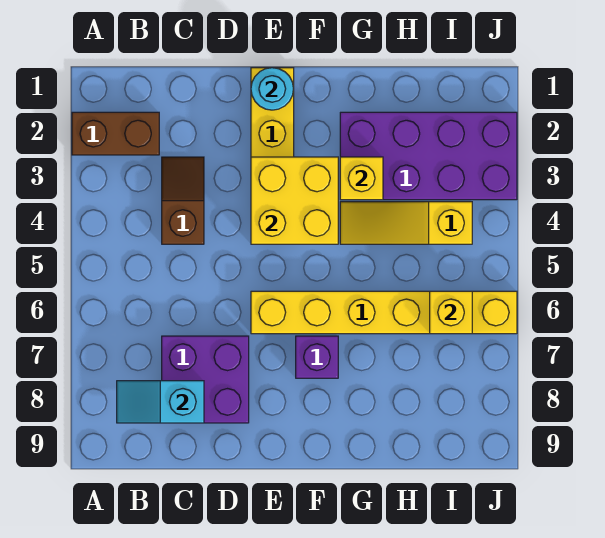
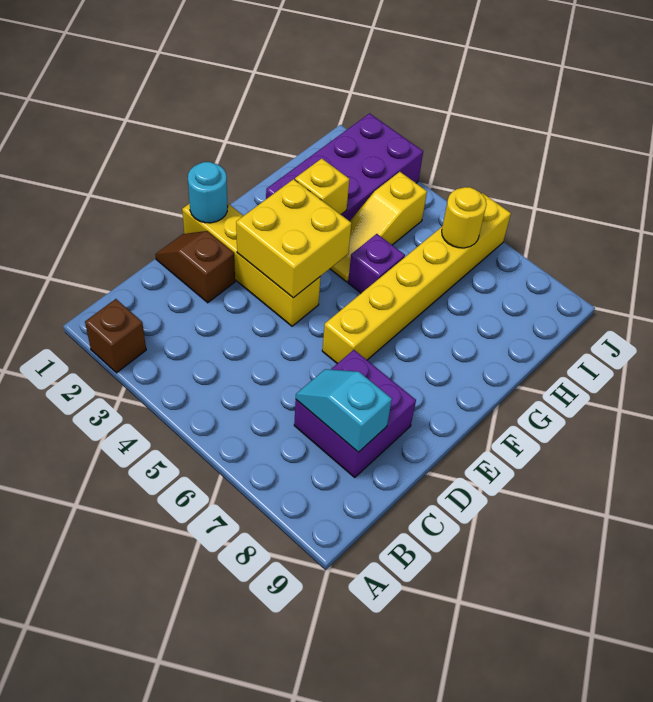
brown brick A2:B2 level 1 -> brown brick A2 level 1
cyan slope B8:C8 level 2 top C -> cyan slope C7:C8 level 2 top 8
brown slope C3:C4 level 1 top 4 -> brown slope D1:D2 level 1 top 2
purple brick F7 level 1 -> purple brick G5 level 1
yellow brick I6 level 2 -> yellow round brick I6 level 2

